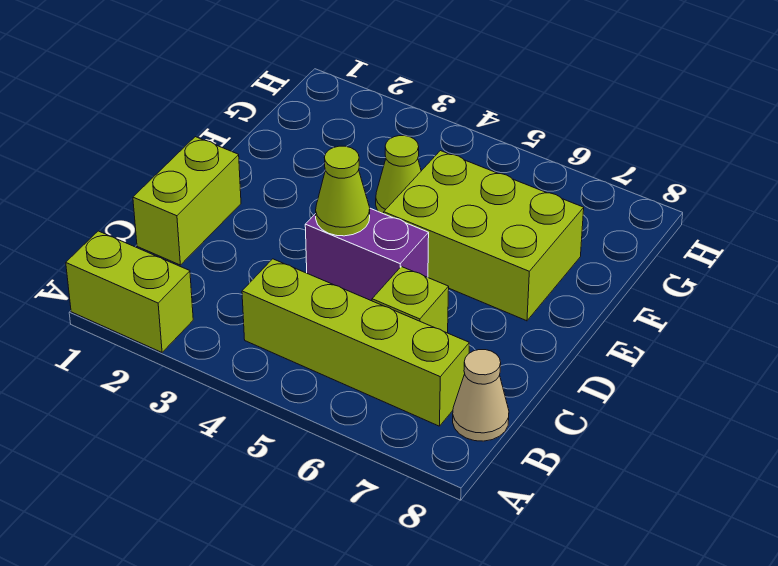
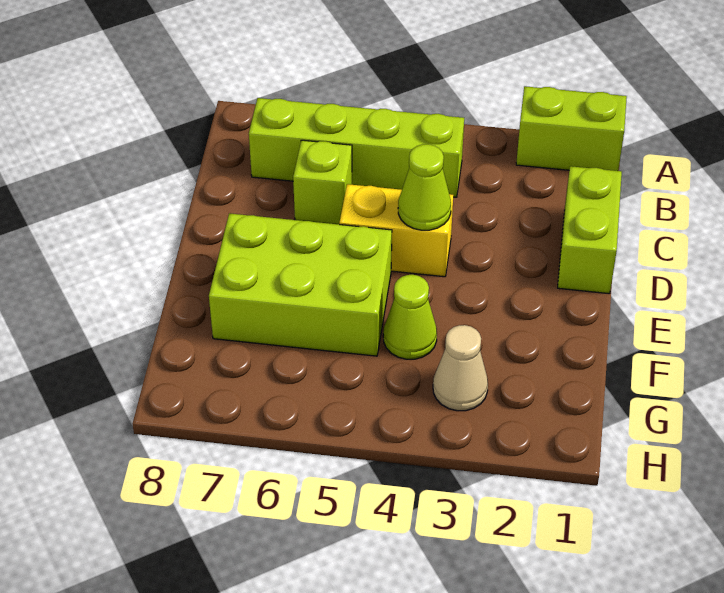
tan cone B8 level 1 -> tan cone G3 level 1
purple brick D4:D5 level 1 -> yellow brick D4:D5 level 1

